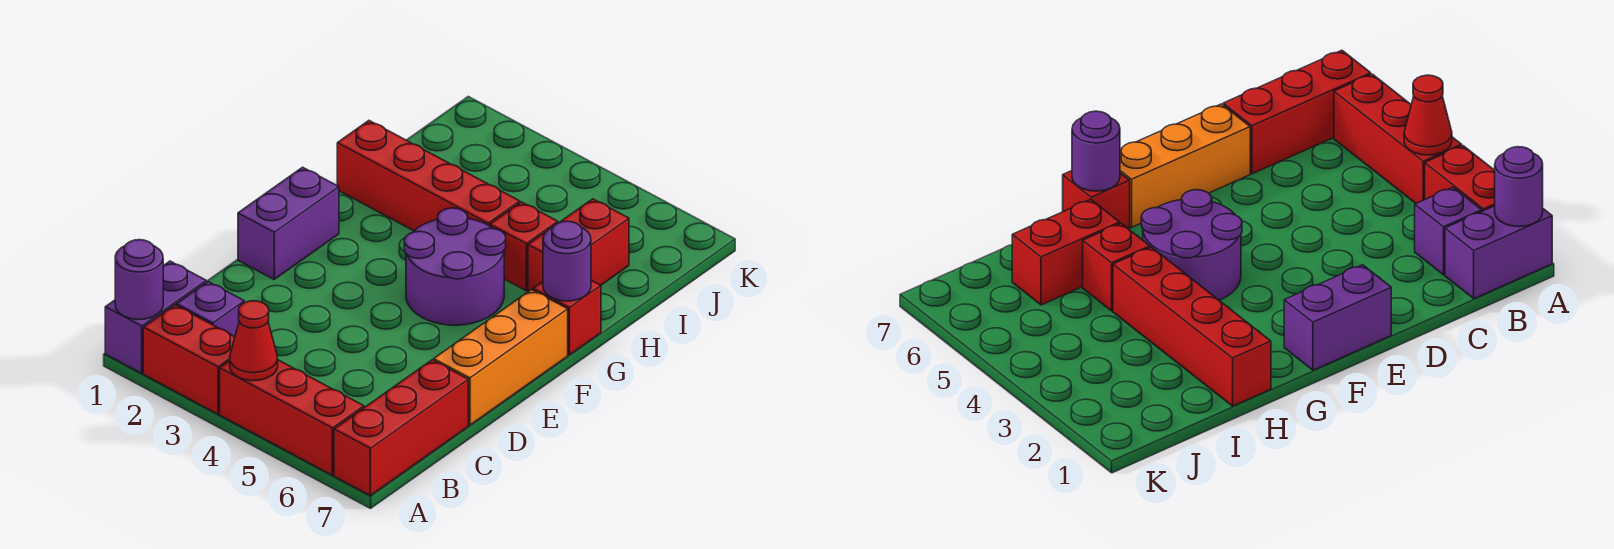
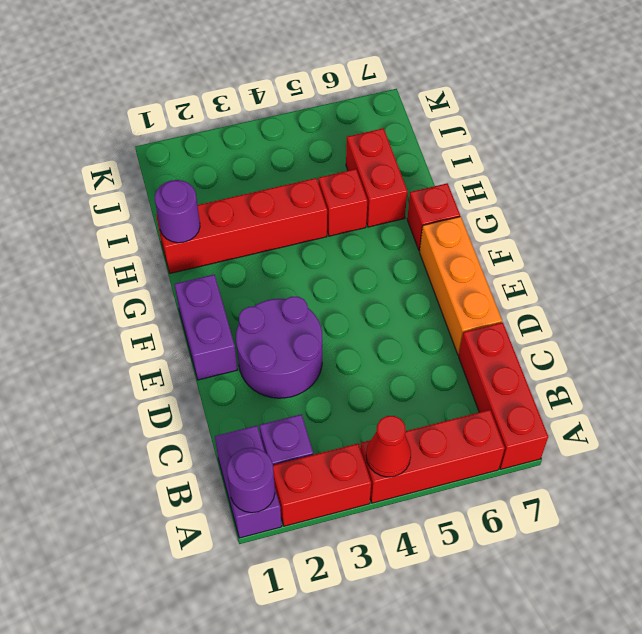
purple round brick F4:G5 level 1 -> purple round brick D2:E3 level 1
purple round brick G7 level 2 -> purple round brick H1 level 2

